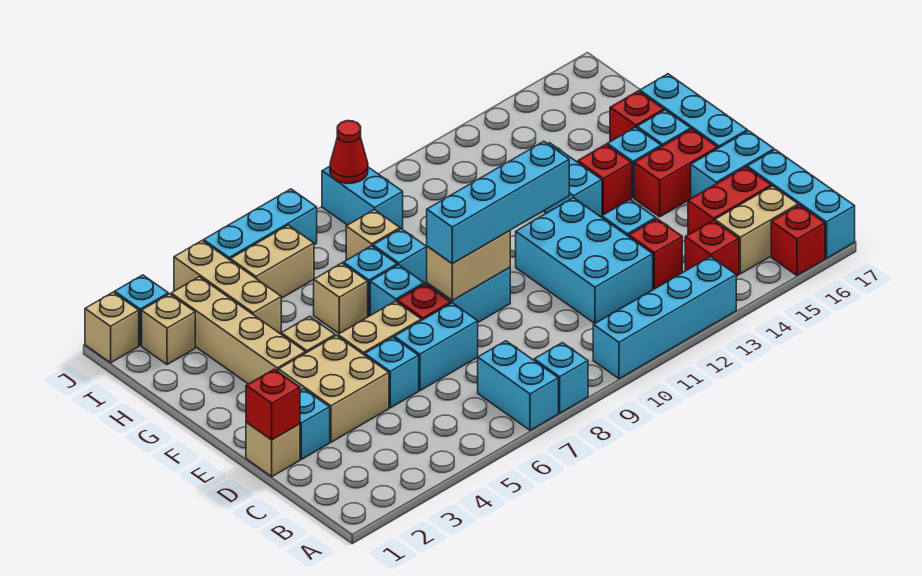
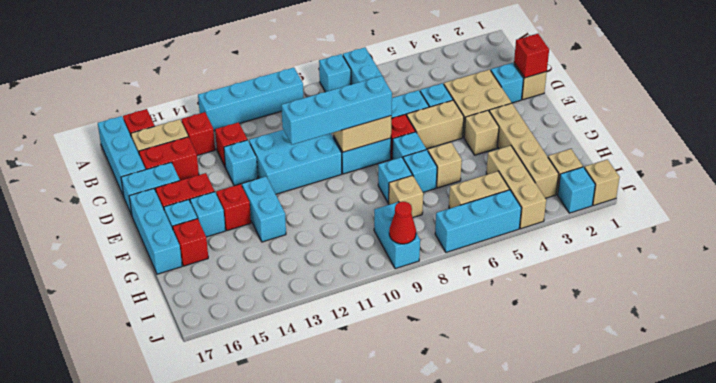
cyan brick C11:E12 level 1 -> cyan brick D10:E12 level 1

